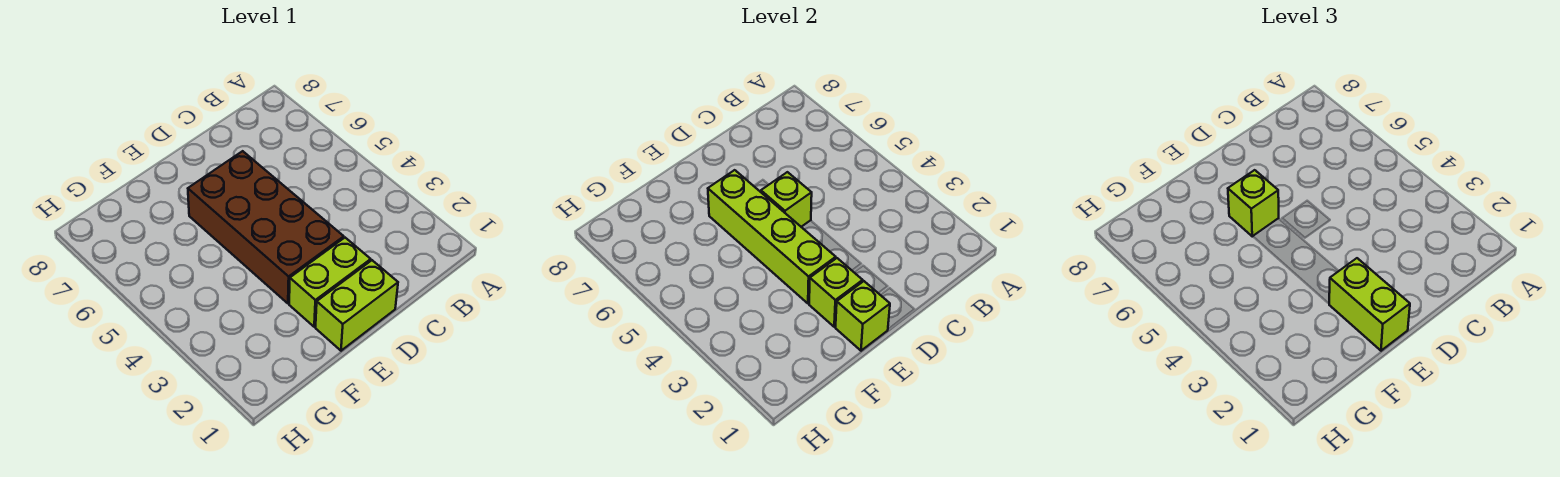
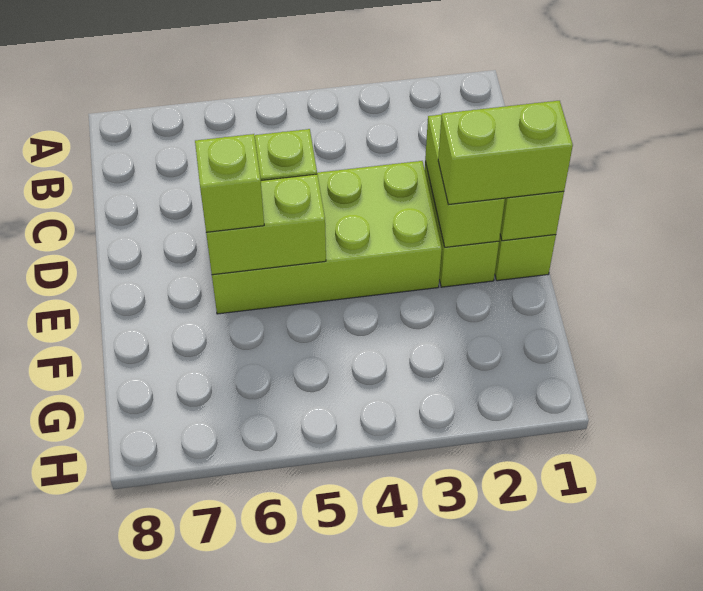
brown brick D3:E6 level 1 -> lime brick D3:E6 level 1
lime brick E2 level 2 -> lime brick D2:E2 level 2
lime brick E3:E6 level 2 -> lime brick E5:E6 level 2

